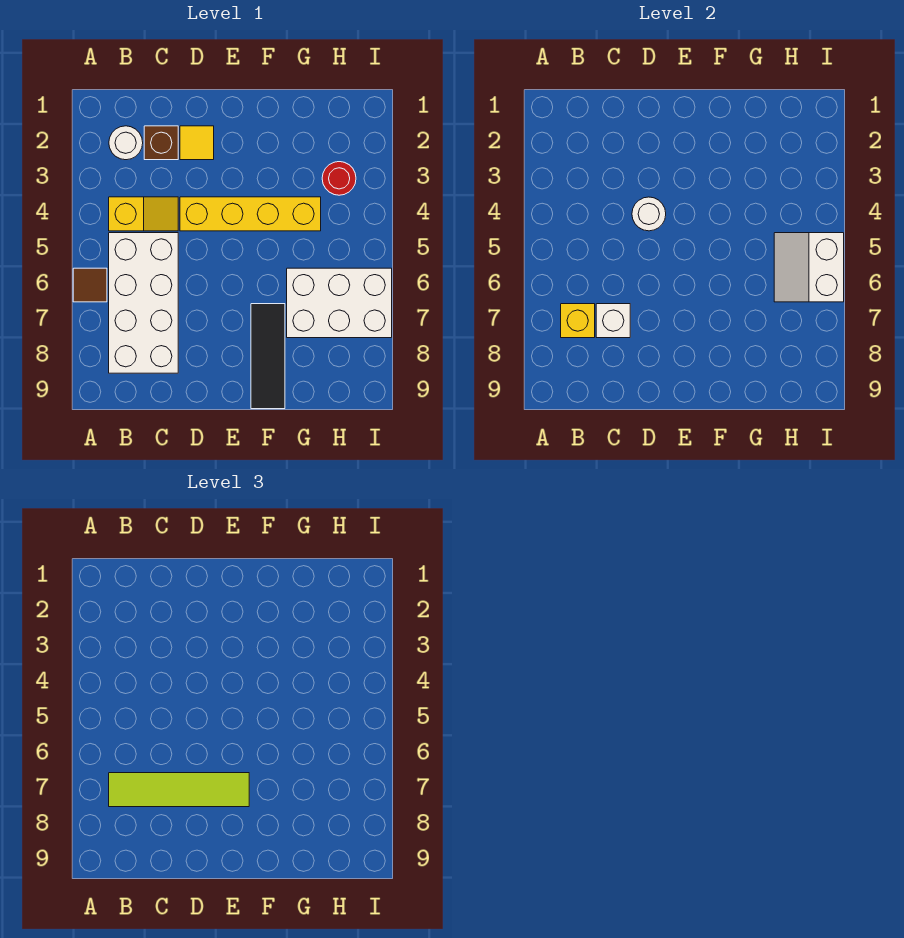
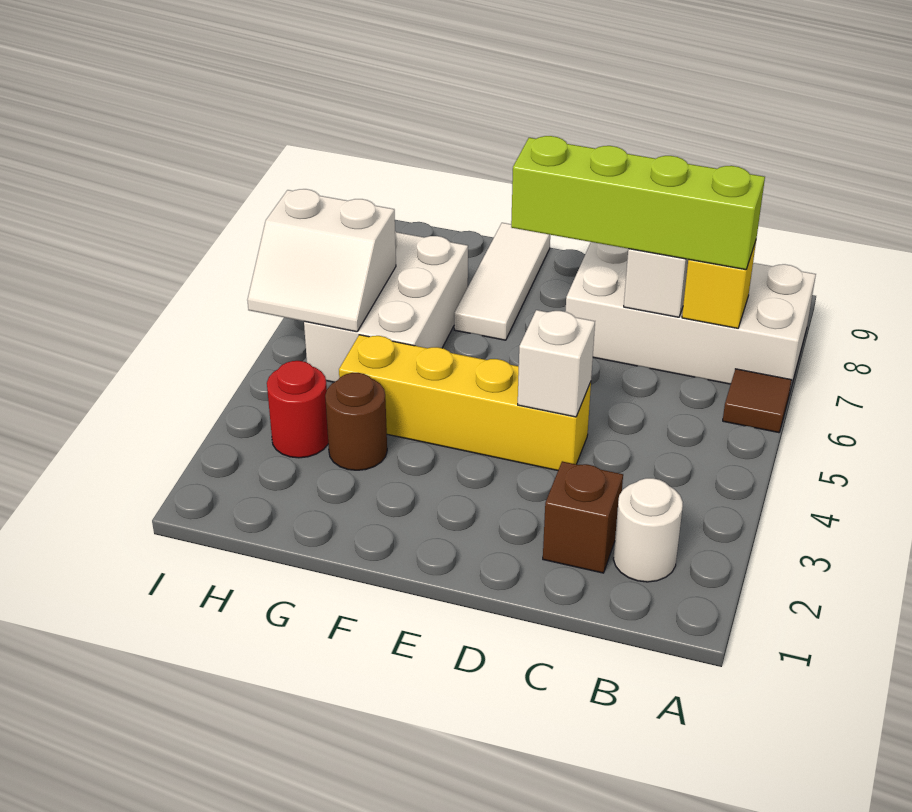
yellow slope B4:C4 level 1 top B -> none
white brick B5:C8 level 1 -> white brick A7:D8 level 1
lime tile B7:E7 level 3 -> lime brick B7:E7 level 3
yellow tile D2 level 1 -> none
white round brick D4 level 2 -> white brick D4 level 2
black tile F7:F9 level 1 -> white tile F7:F9 level 1
none -> brown round brick G3 level 1
white brick G6:I7 level 1 -> white brick G5:H7 level 1
white slope H5:I6 level 2 top I -> white slope H5:I6 level 2 top 6

